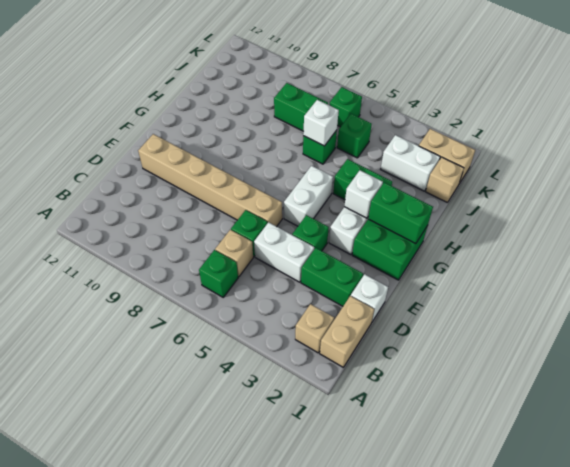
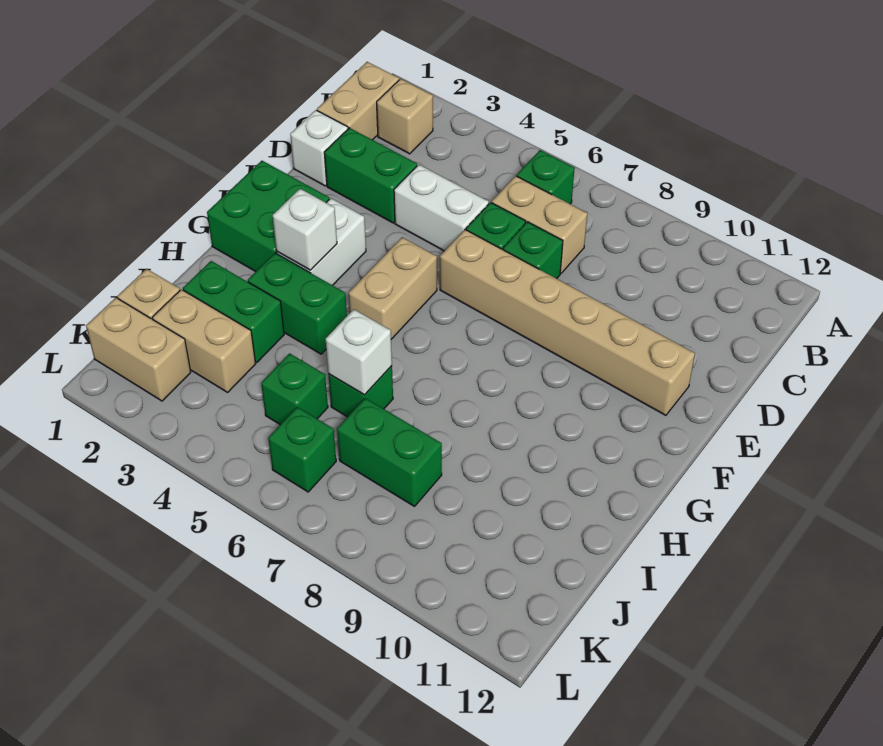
tan brick C6 level 1 -> tan brick C6:C7 level 1
green brick E4 level 1 -> green brick D7 level 1
white brick F5:G5 level 1 -> tan brick F5:G5 level 1
green brick G1:G2 level 2 -> green brick I2:I3 level 1
white brick J2:J3 level 1 -> tan brick J2:J3 level 1

